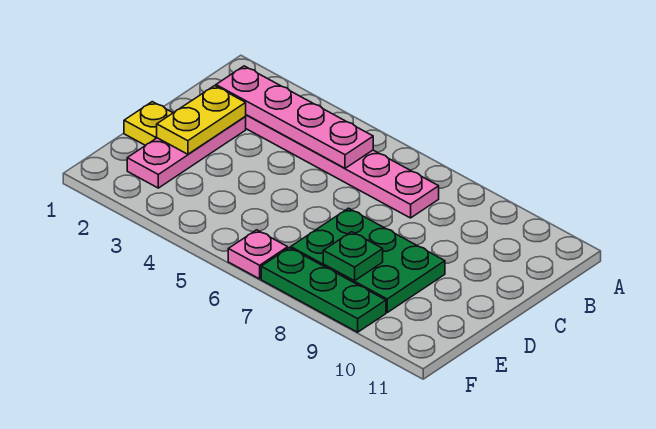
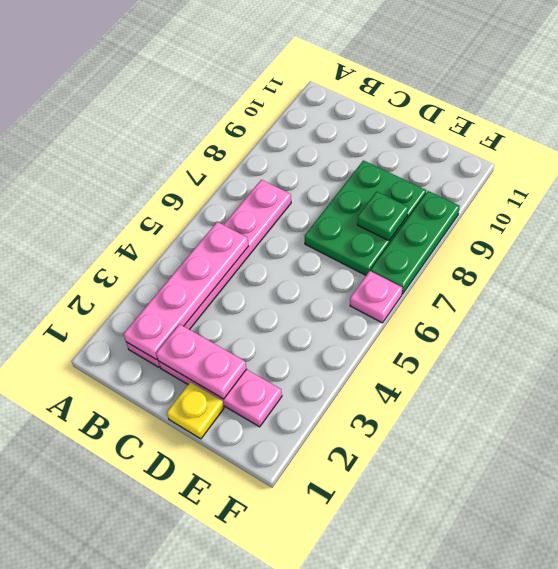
yellow plate C2:D2 level 2 -> pink plate C2:D2 level 2

